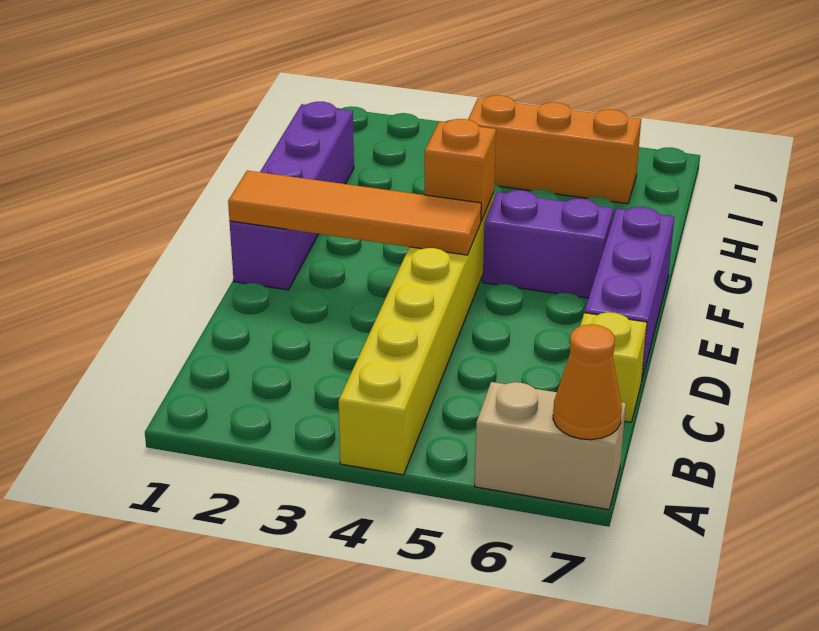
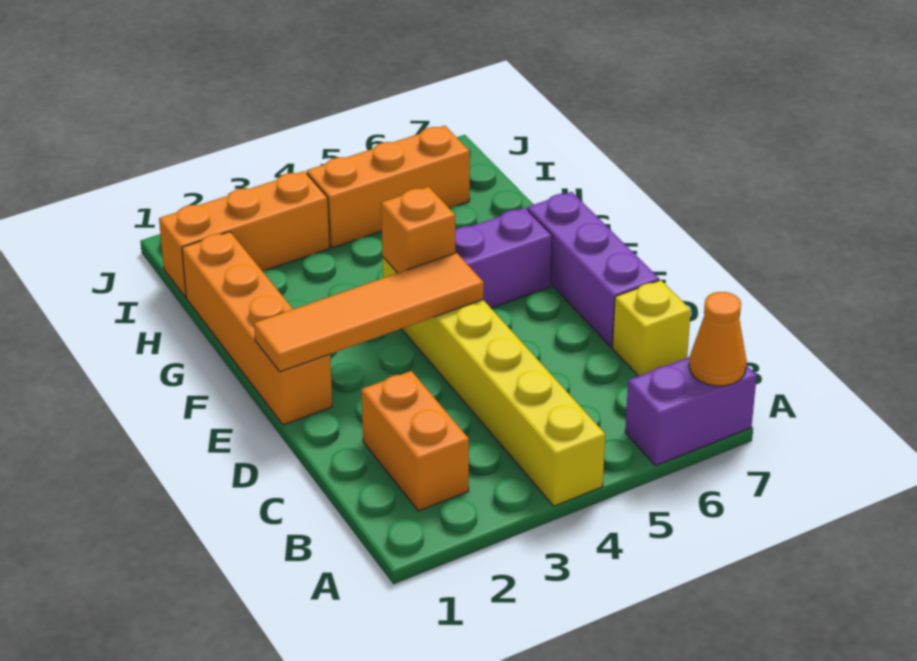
tan brick A6:A7 level 1 -> purple brick A6:A7 level 1
none -> orange brick B2:C2 level 1
purple brick E1:H1 level 1 -> orange brick E1:H1 level 1
none -> orange brick I1:I3 level 1

